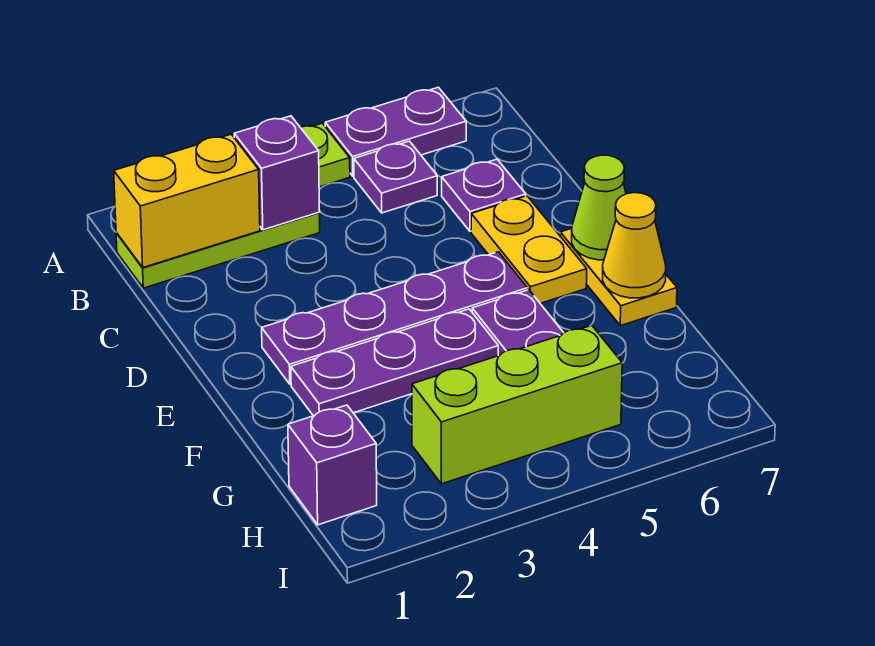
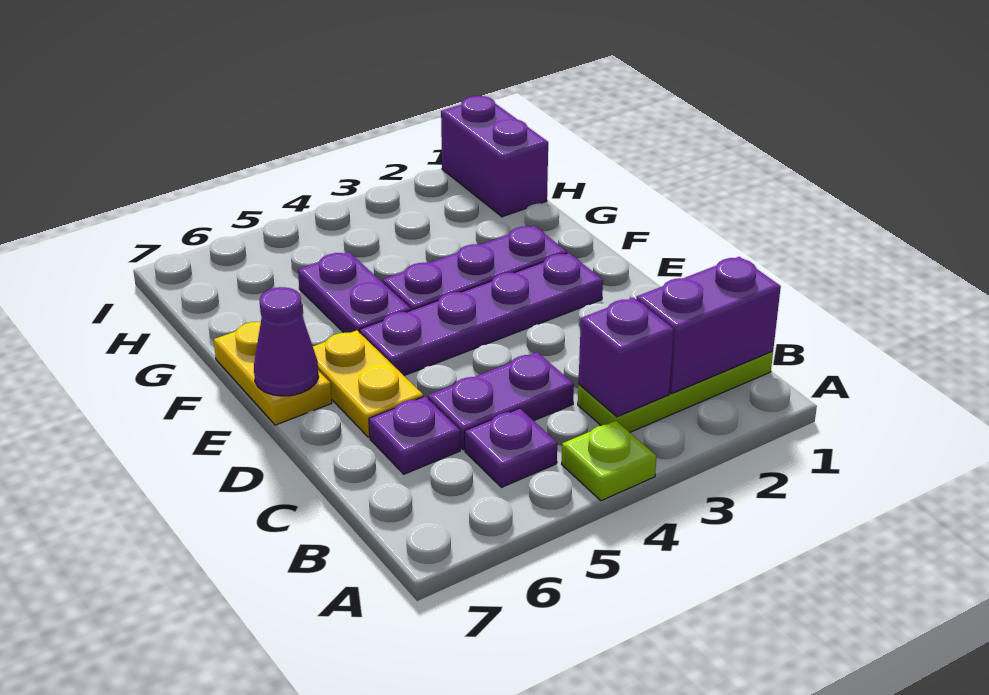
purple plate A5:A6 level 1 -> purple plate C4:C5 level 1
yellow brick B1:B2 level 2 -> purple brick B1:B2 level 2
lime cone E7 level 2 -> purple cone E7 level 2
yellow cone F7 level 2 -> none
purple brick H1 level 1 -> purple brick H1:I1 level 1
lime brick H3:H5 level 1 -> none

